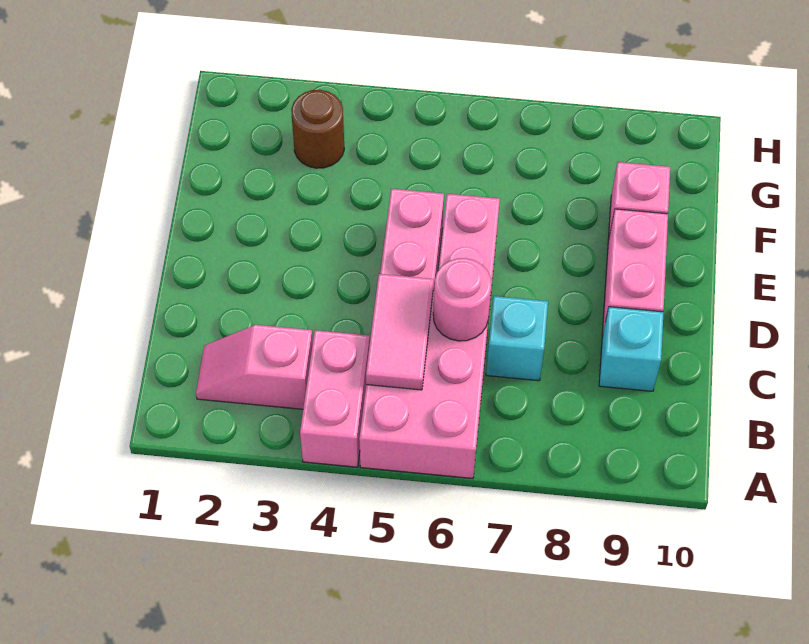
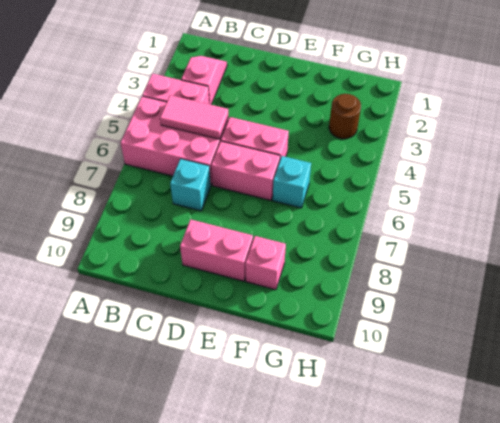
pink round brick C6 level 2 -> none
cyan brick C9 level 1 -> cyan brick F6 level 1

